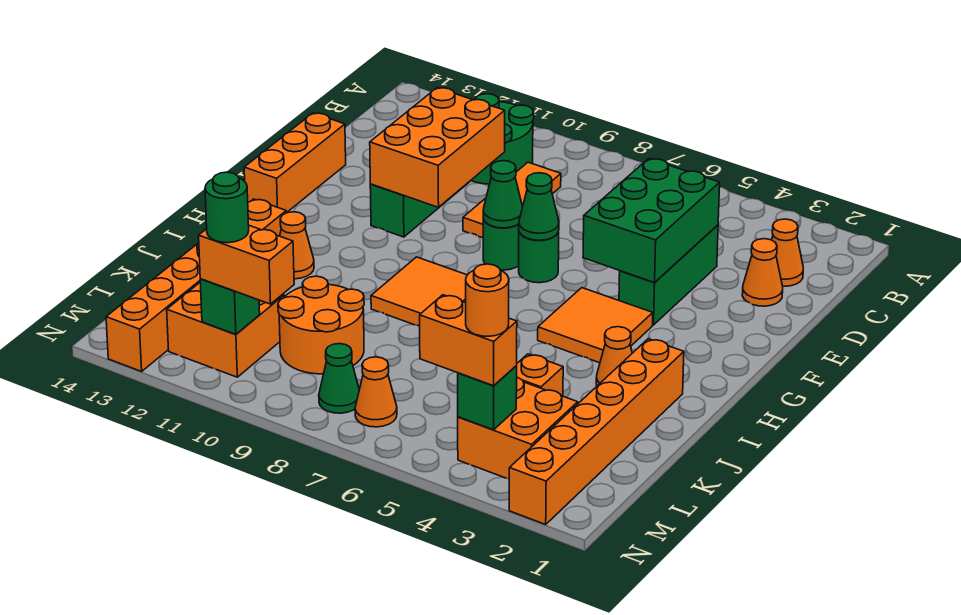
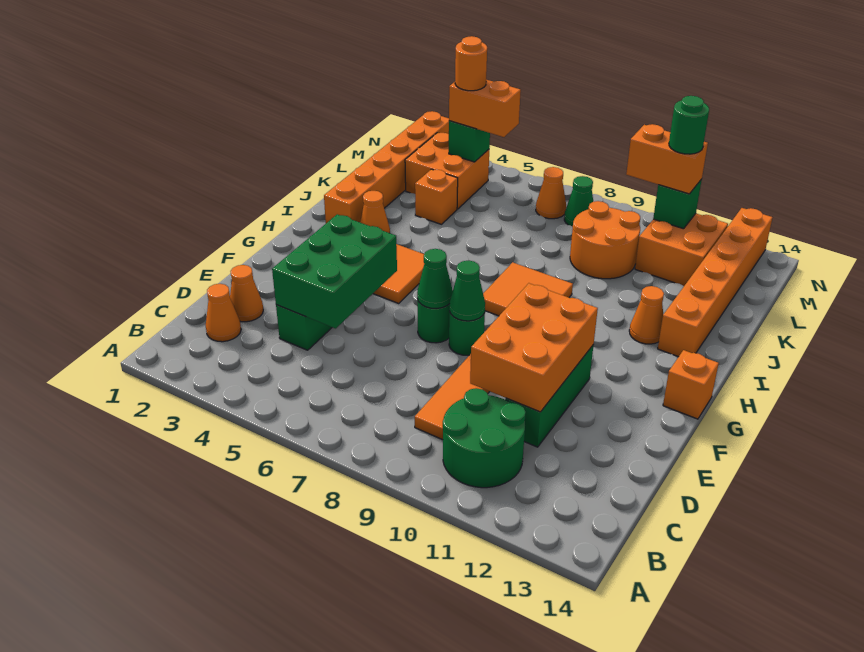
orange brick E14:G14 level 1 -> orange brick G14 level 1

